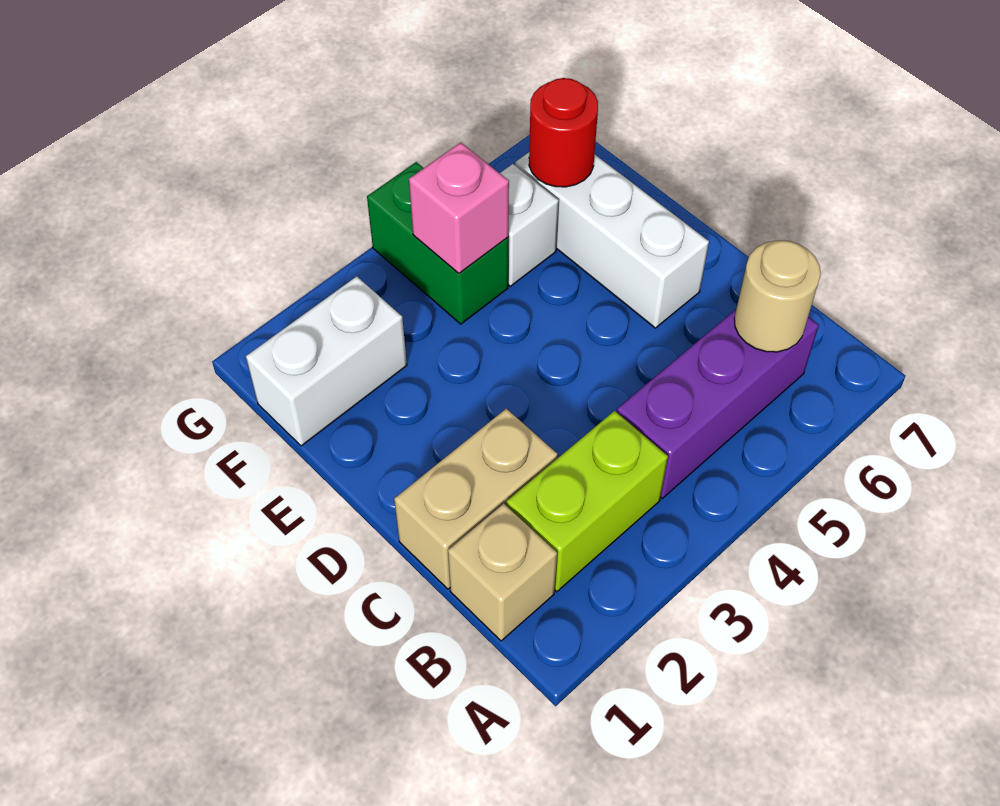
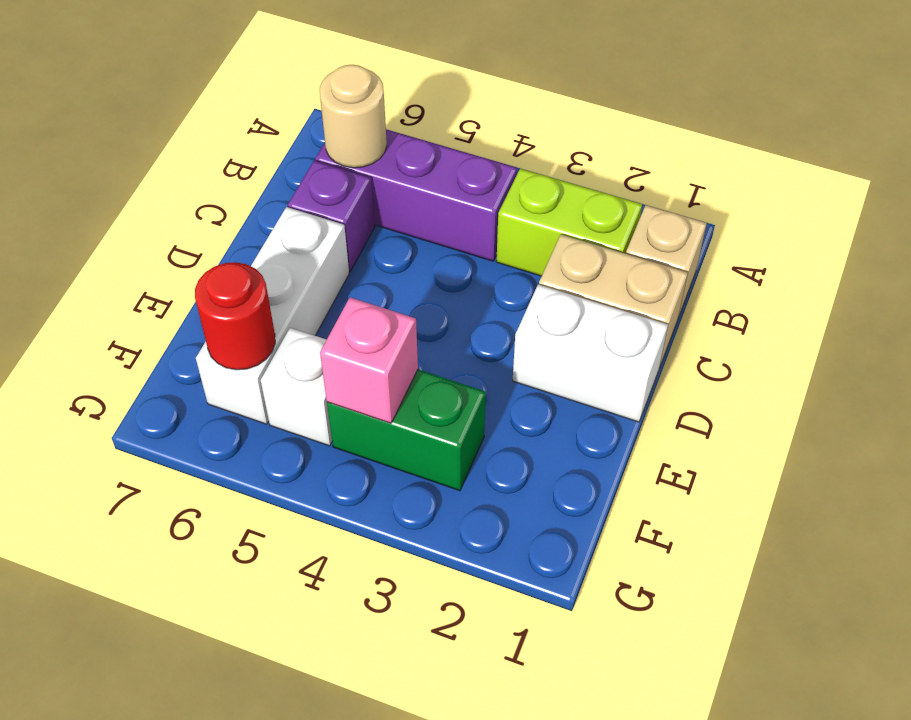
none -> purple brick C6 level 1
white brick F1:F2 level 1 -> white brick D1:D2 level 1
green brick F4:G4 level 1 -> green brick F3:F4 level 1

